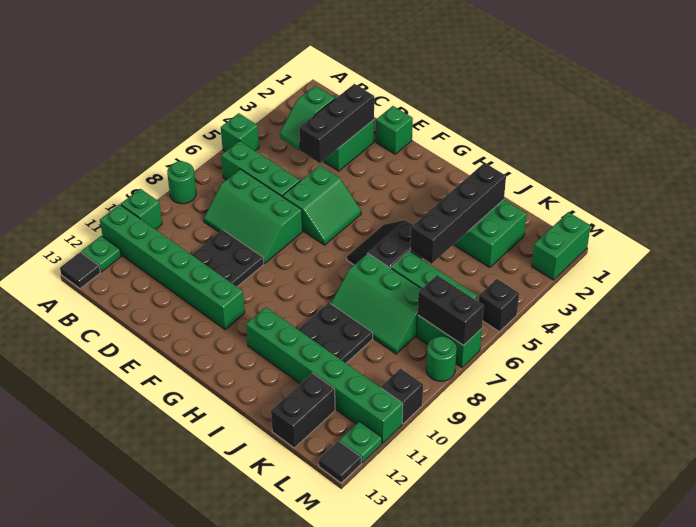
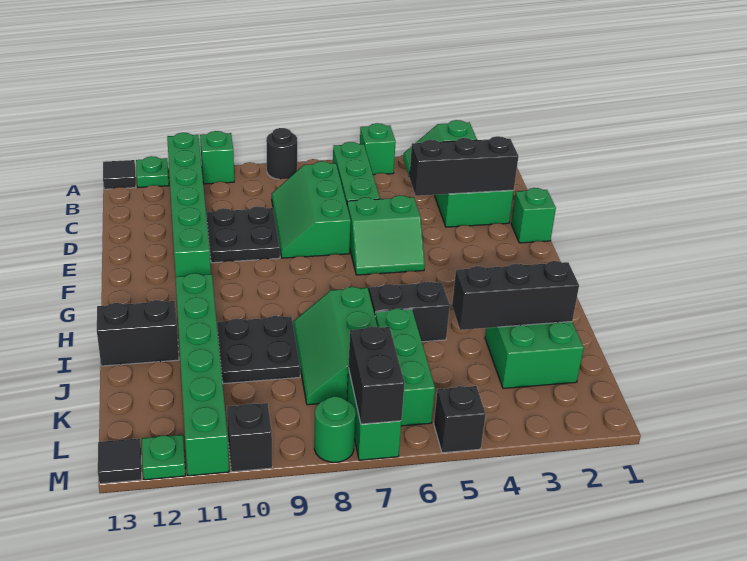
green round brick A8 level 1 -> black round brick A8 level 1
black brick J2:J5 level 2 -> black brick J2:J4 level 2
black brick K12:K13 level 1 -> black brick I12:I13 level 1
green brick M1:M2 level 1 -> none

